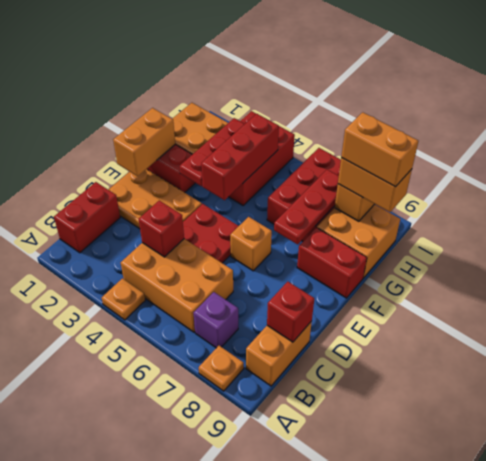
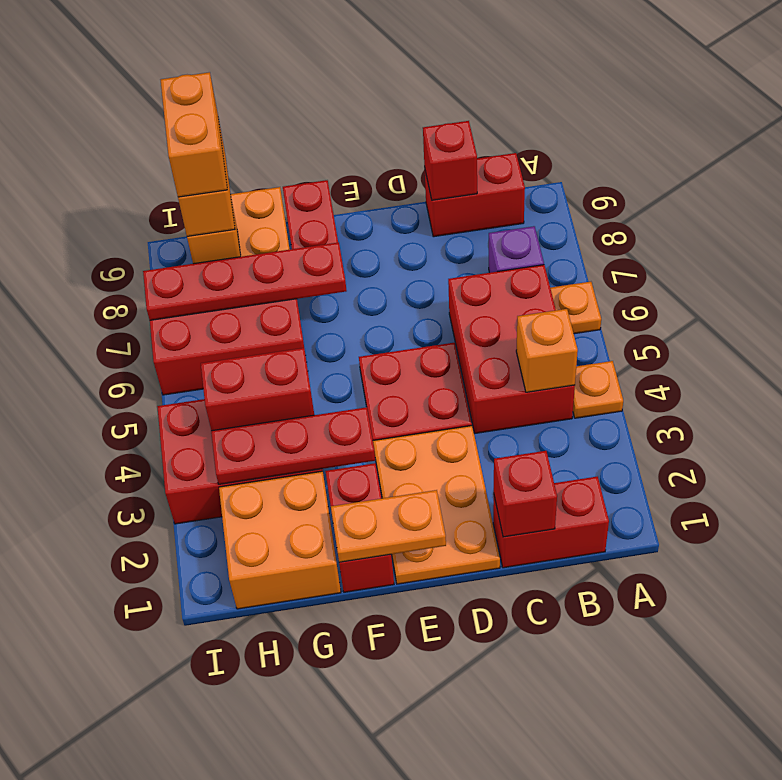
orange plate A8 level 1 -> orange plate A6 level 1
orange brick B4:C6 level 1 -> red brick B4:C6 level 1
orange brick B9:C9 level 1 -> red brick B9:C9 level 1
red brick C4 level 2 -> red brick C1 level 2
orange brick E1:F1 level 2 -> orange plate E1:F1 level 2
orange brick E6 level 1 -> orange brick B4 level 2
red brick F4:H4 level 2 -> red brick G4:H4 level 2
red plate F7:H7 level 2 -> red plate F7:I7 level 2

